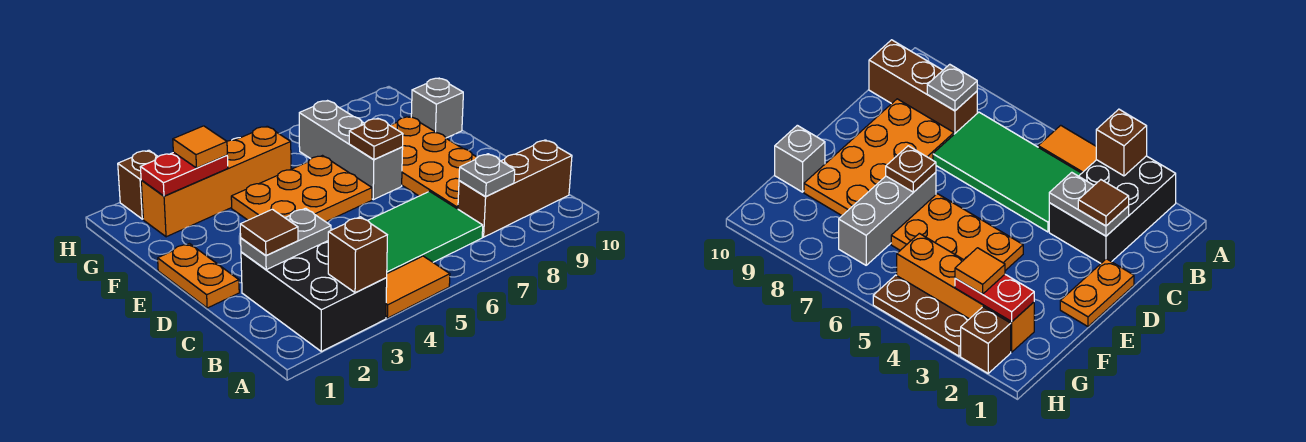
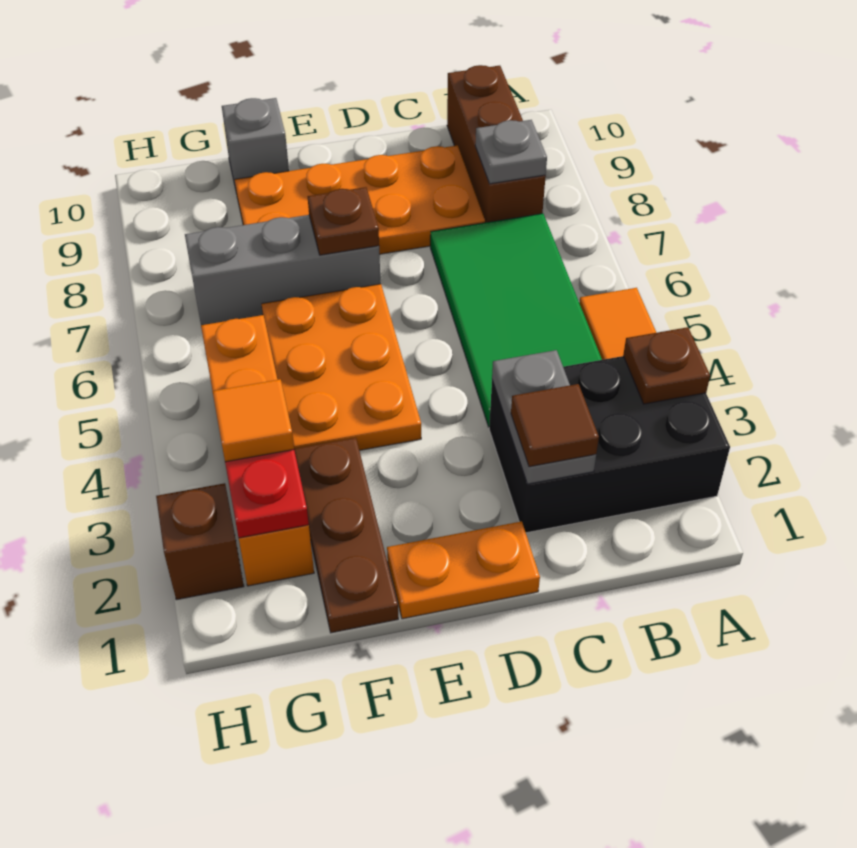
brown brick A3 level 2 -> brown plate A3 level 2
brown plate H3:H5 level 1 -> brown plate F1:F3 level 1

